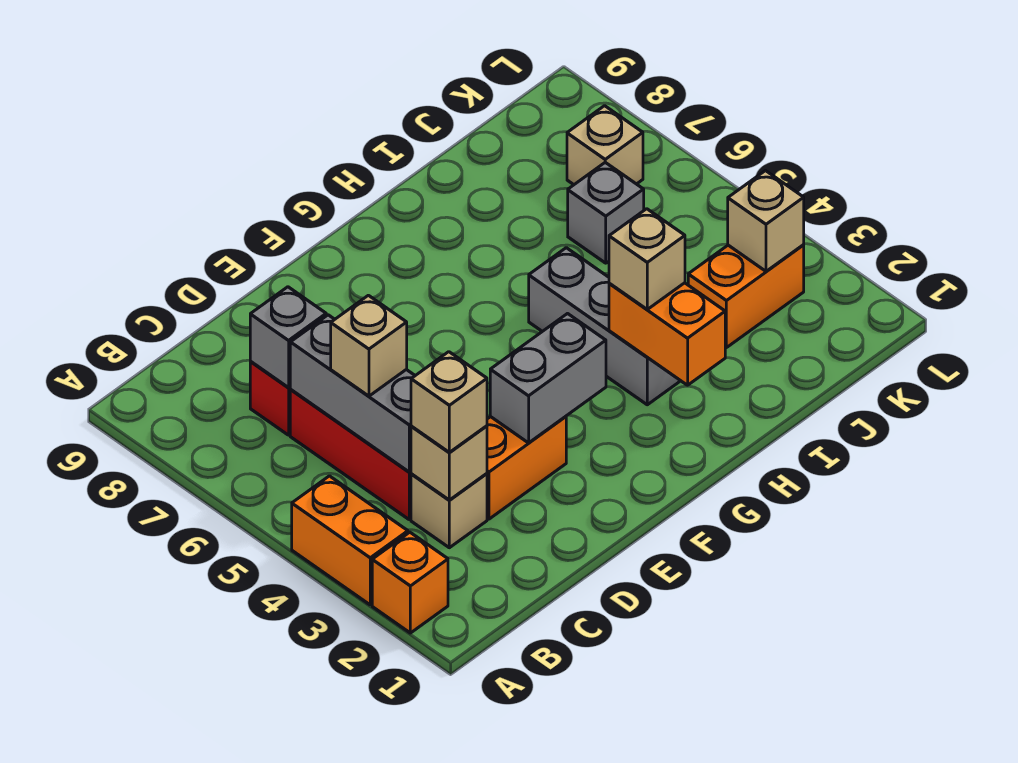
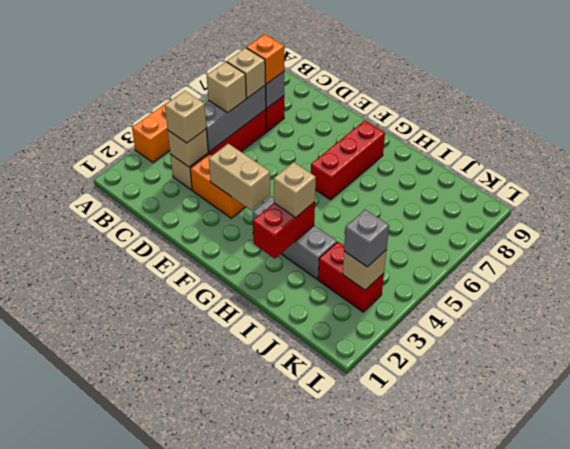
orange brick A2 level 1 -> orange brick C7 level 3
grey brick E3:F3 level 2 -> tan brick E3:F3 level 2
none -> red brick G6:G8 level 1
orange brick H2:H3 level 2 -> red brick H2:H3 level 2
grey brick H3:H5 level 1 -> grey brick G3:I3 level 1
orange brick J3:K3 level 1 -> red brick J3:K3 level 1
grey brick J6 level 1 -> grey brick K3 level 3
tan brick K7 level 1 -> tan brick C6 level 3

